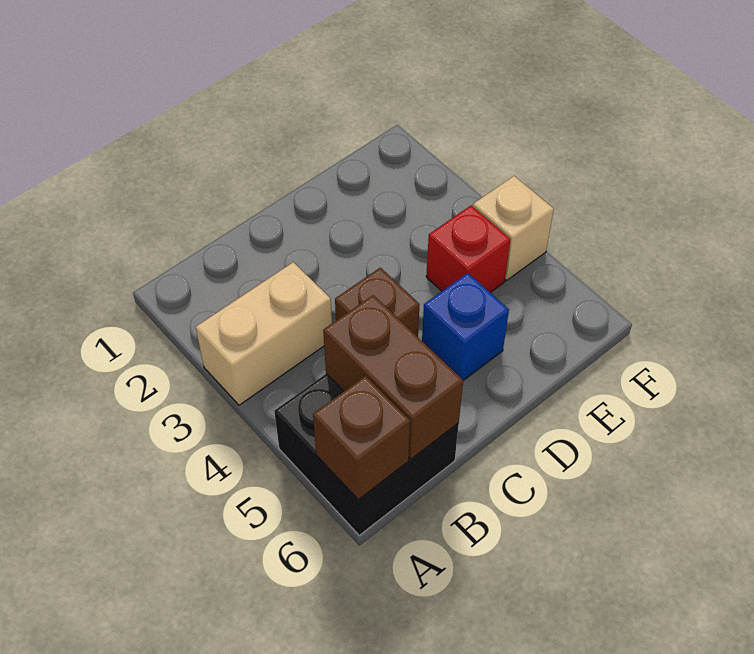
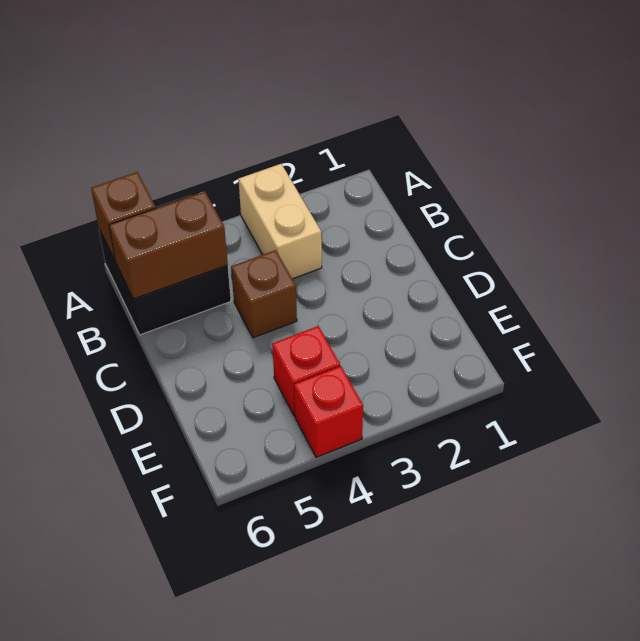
blue brick D5 level 1 -> none
tan brick F4 level 1 -> red brick F4 level 1

